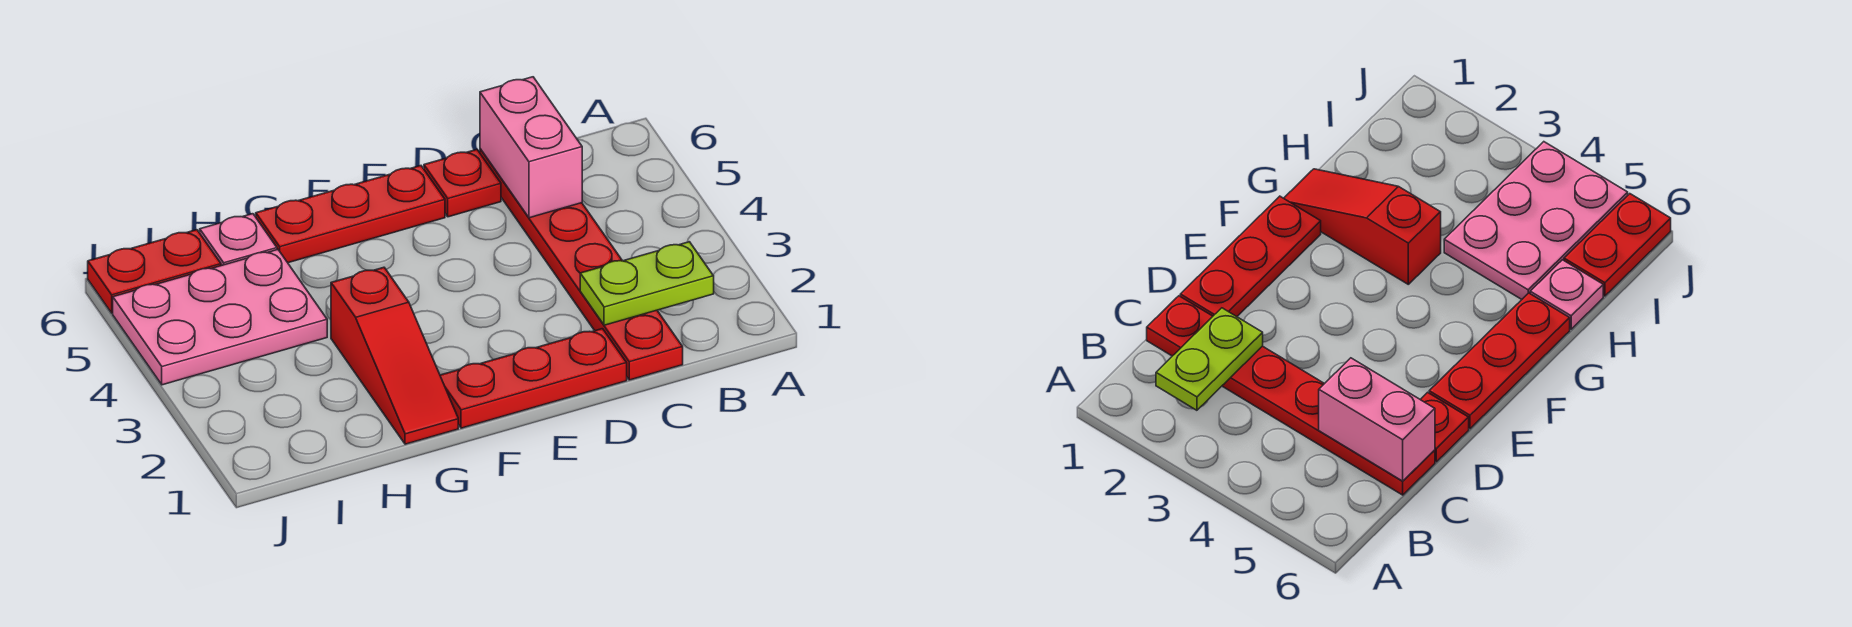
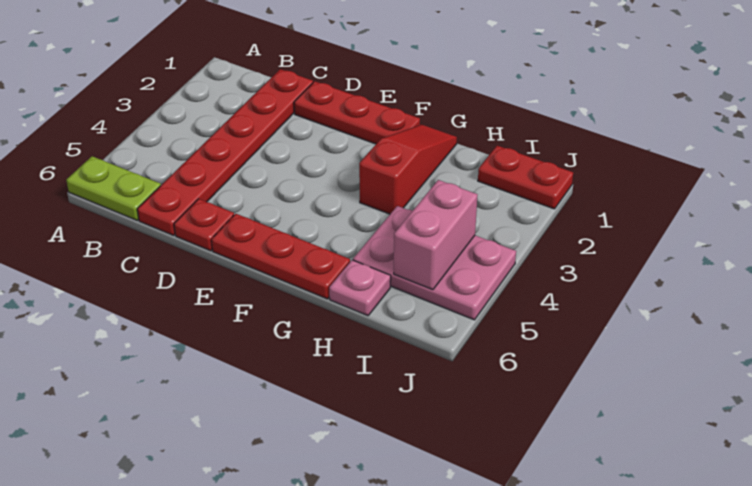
lime plate B2:C2 level 2 -> lime plate A6:B6 level 1
pink brick C5:C6 level 2 -> pink brick I4:I5 level 2
red plate I6:J6 level 1 -> red plate I1:J1 level 1

